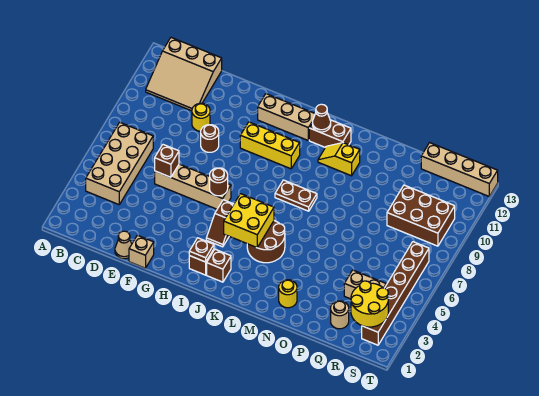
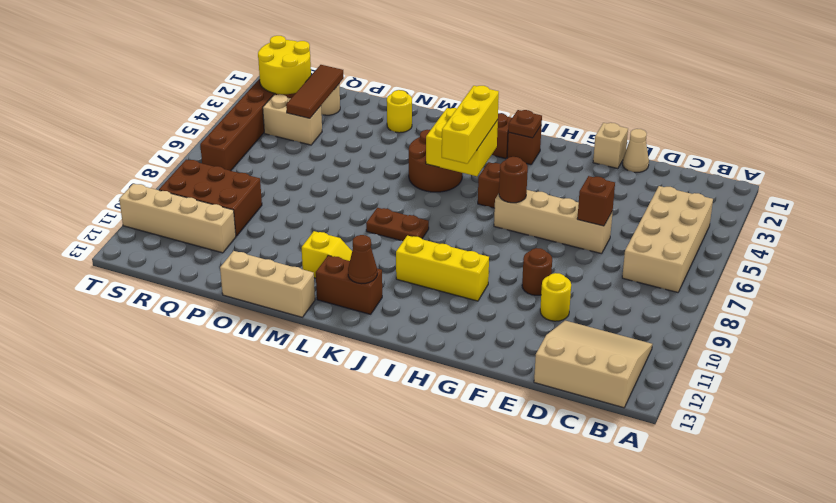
tan brick H12:J12 level 1 -> tan brick M13:O13 level 1
none -> yellow brick J4:J6 level 3
none -> brown tile Q2:Q4 level 2
tan brick Q13:T13 level 1 -> tan brick Q11:T11 level 1

